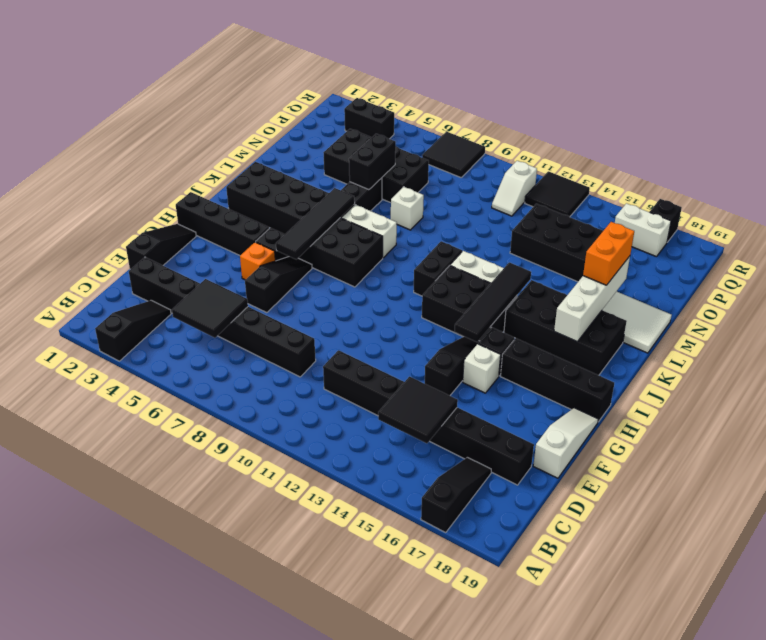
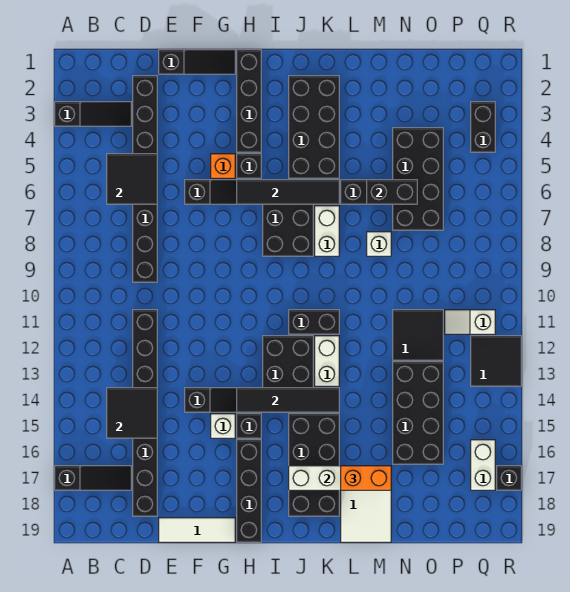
white slope E19:G19 level 1 top E -> white tile E19:G19 level 1
black tile Q7:R8 level 1 -> black tile N11:O12 level 1

